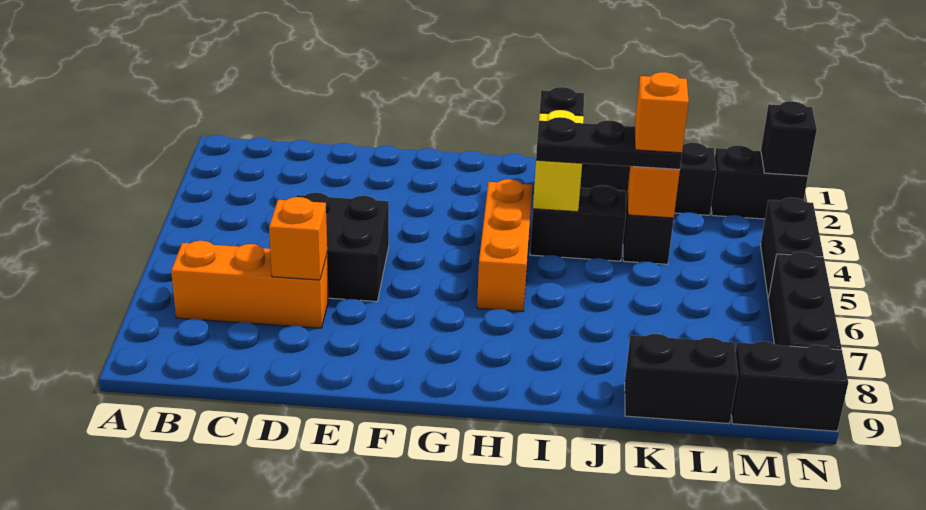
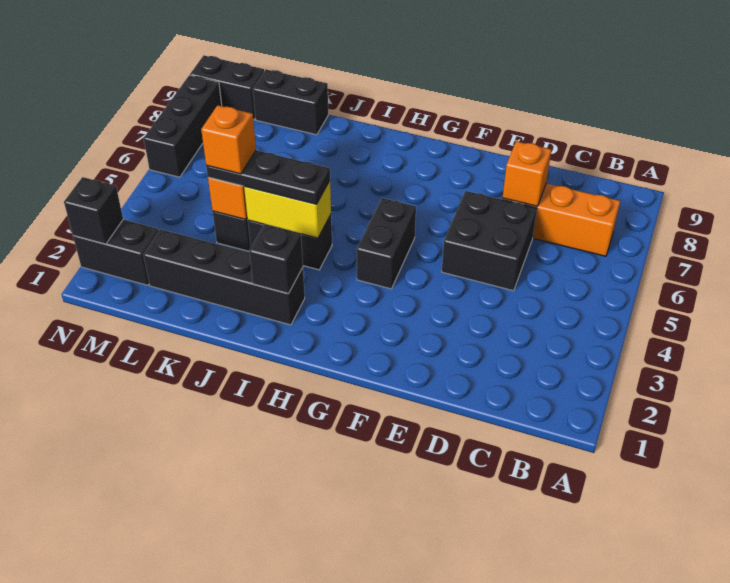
orange brick H4:H6 level 1 -> none
yellow brick I3:I4 level 2 -> yellow brick I4:J4 level 2
black brick N4:N5 level 1 -> black brick G4:G5 level 1

